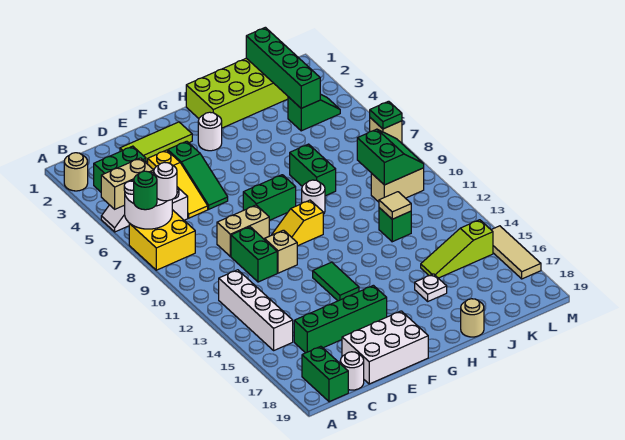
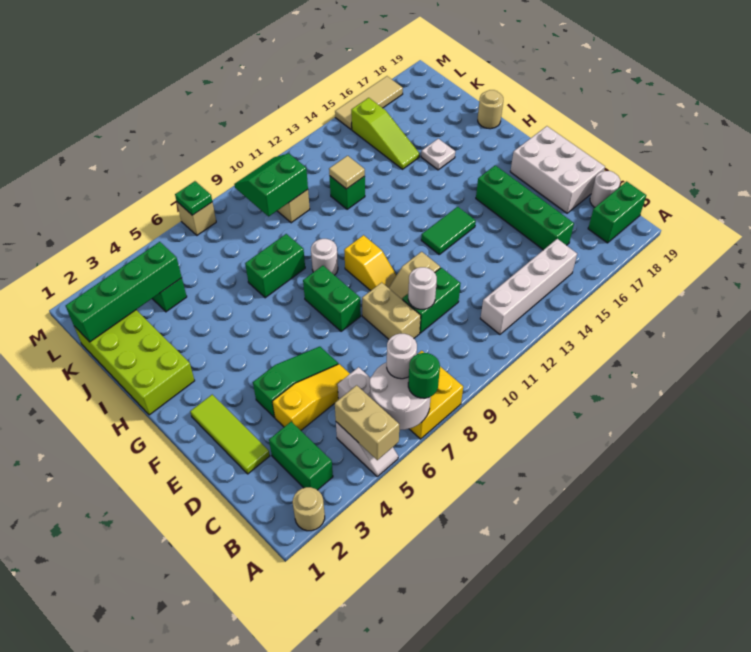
white round brick G3 level 1 -> white round brick D10 level 2

